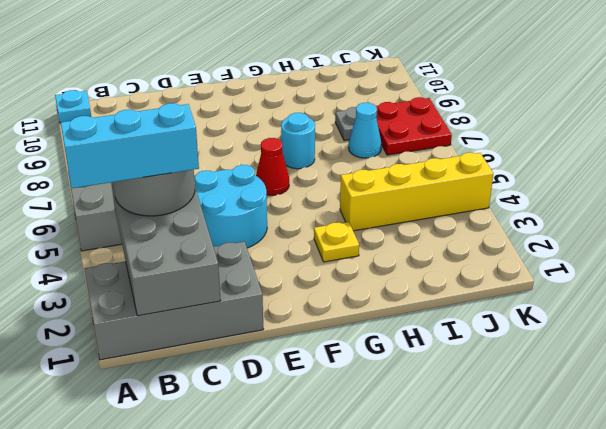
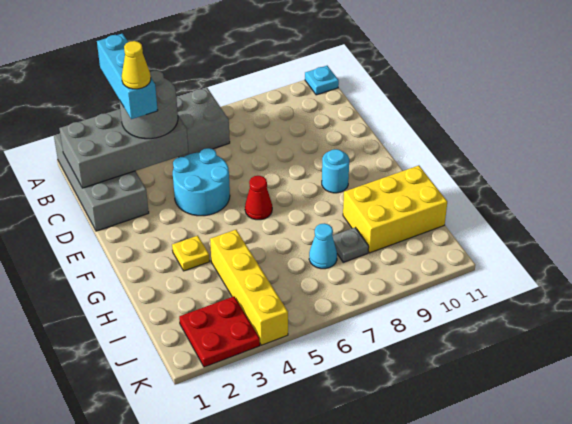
none -> yellow cone C3 level 5
cyan round brick G7 level 1 -> cyan round brick F9 level 1
none -> yellow brick H9:I11 level 1
red plate J7:K8 level 1 -> red plate J2:K3 level 1

